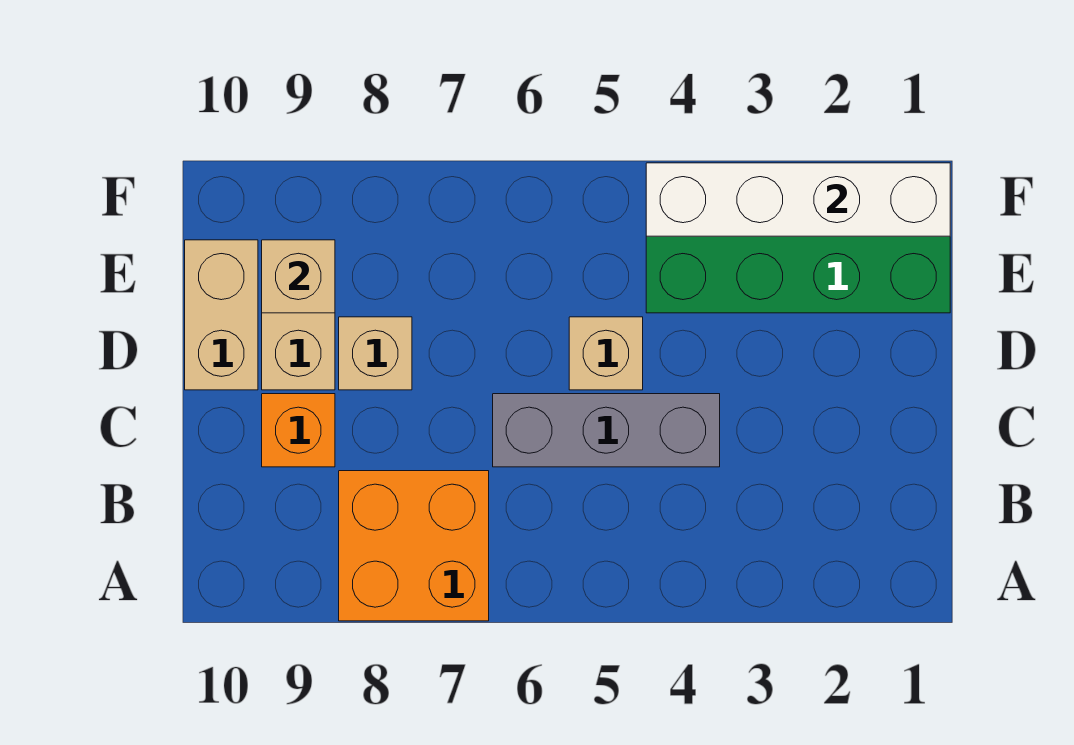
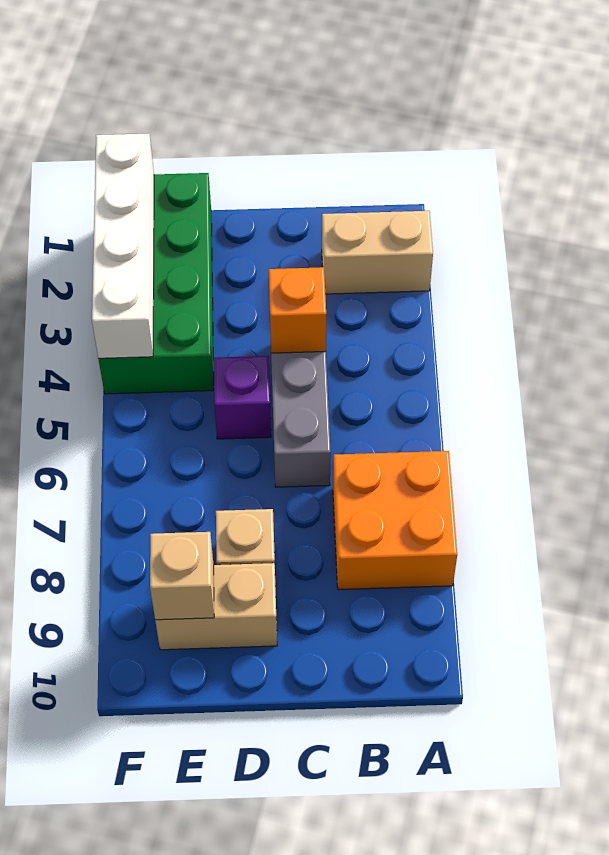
orange brick C9 level 1 -> orange brick C4 level 2
tan brick D5 level 1 -> purple brick D5 level 1
tan brick D10:E10 level 1 -> tan brick A2:B2 level 1

